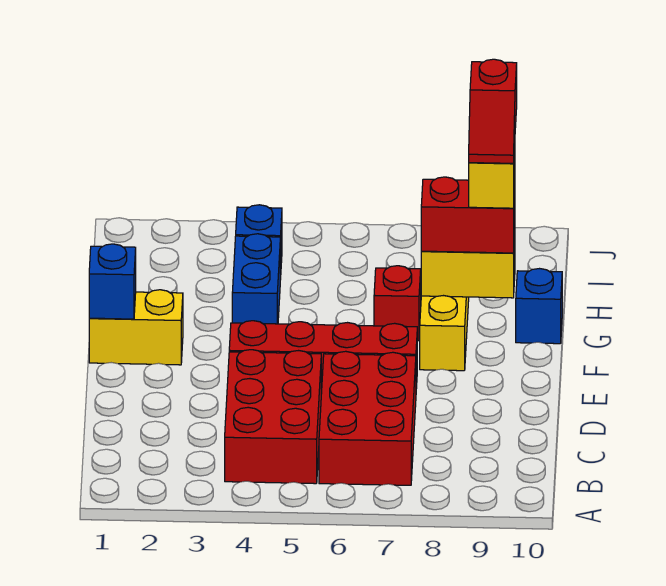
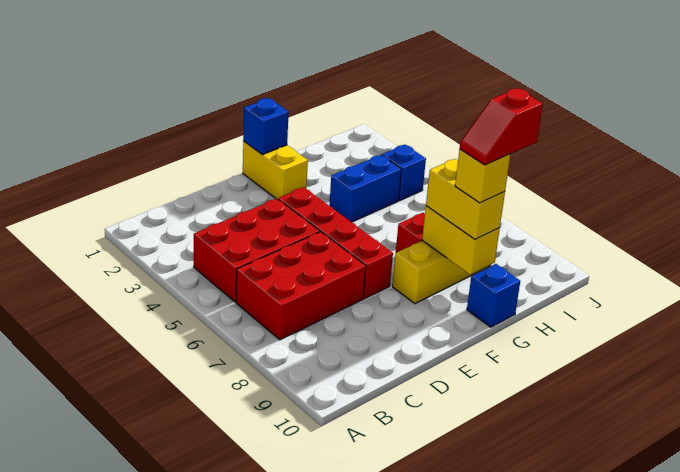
red brick G8:G9 level 3 -> yellow brick G8:G9 level 3

